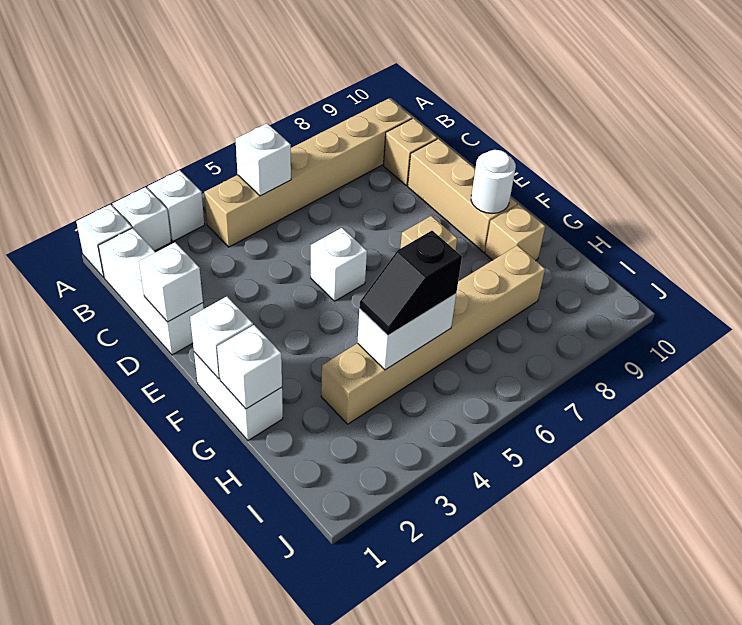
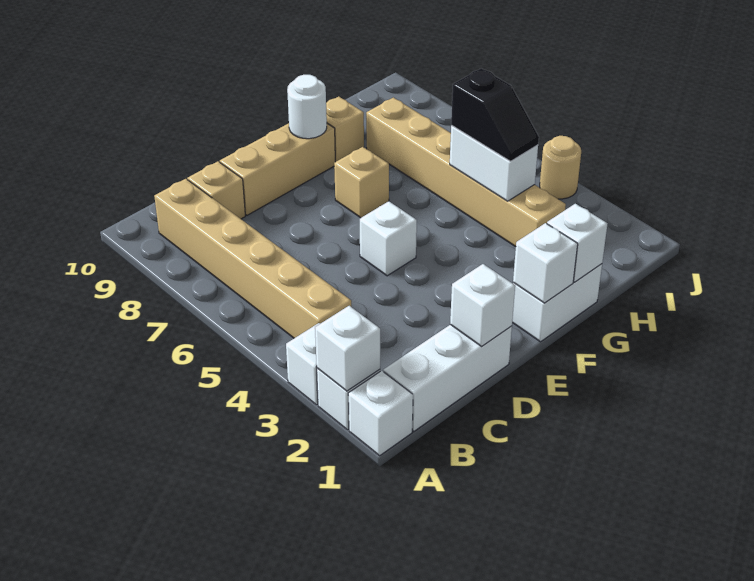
white brick B5 level 2 -> white brick A2 level 2
none -> tan round brick J4 level 1

